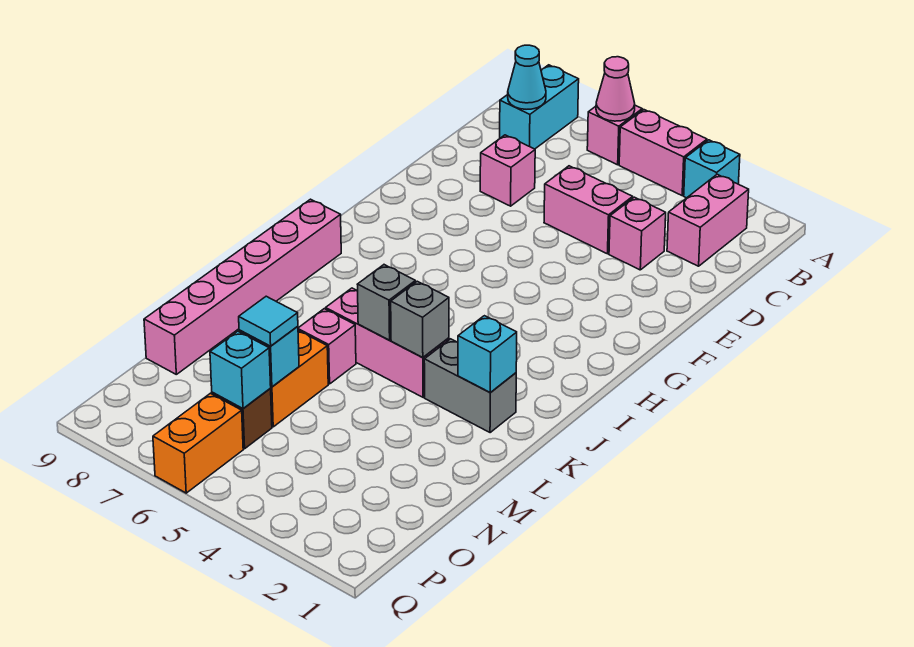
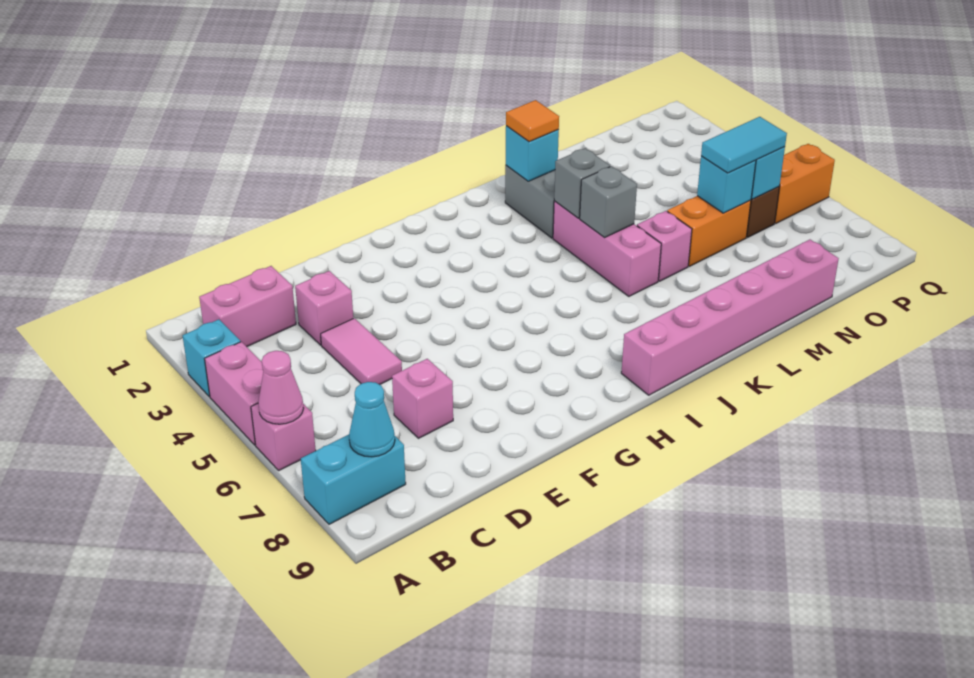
pink brick D4:D5 level 1 -> pink tile D4:D5 level 1
none -> orange tile K2 level 3
cyan tile N6 level 3 -> cyan tile N6:O6 level 3

